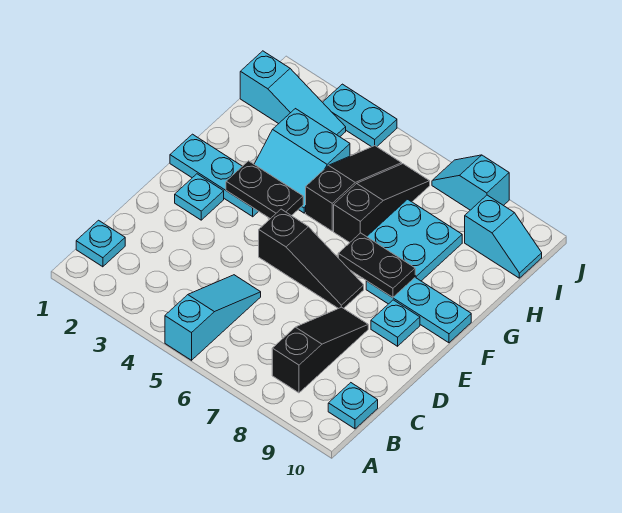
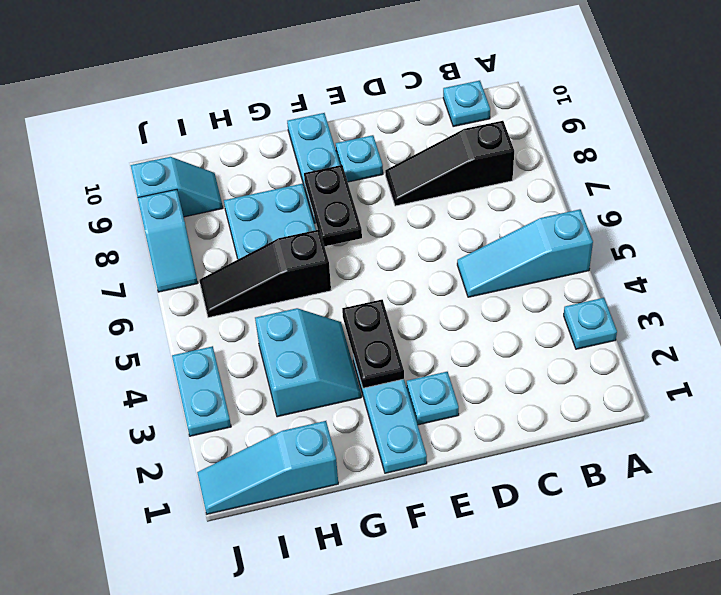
cyan plate B1 level 1 -> cyan plate A3 level 1
black slope E5:E7 level 1 top 5 -> none
black slope G5:I5 level 1 top G -> none
cyan slope I1:I3 level 1 top 1 -> cyan slope H1:J1 level 1 top H
cyan slope I9:I10 level 1 top 9 -> cyan slope I9:J9 level 1 top J

